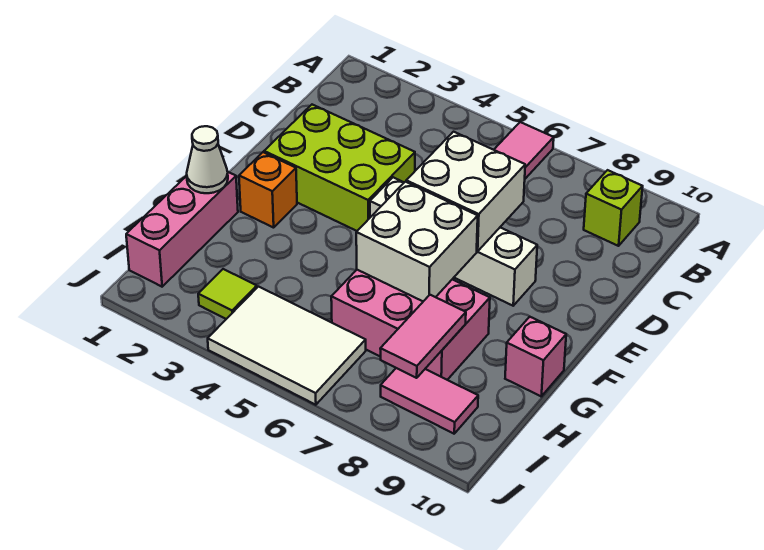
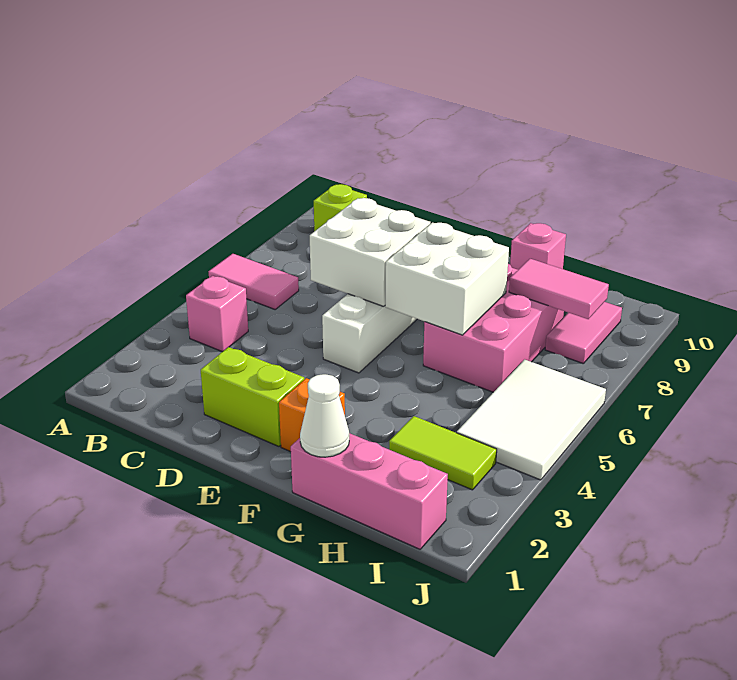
none -> pink brick B4 level 1
lime brick D2:E4 level 1 -> lime brick D2:E2 level 1
lime tile I3 level 1 -> lime tile H3:I3 level 1

